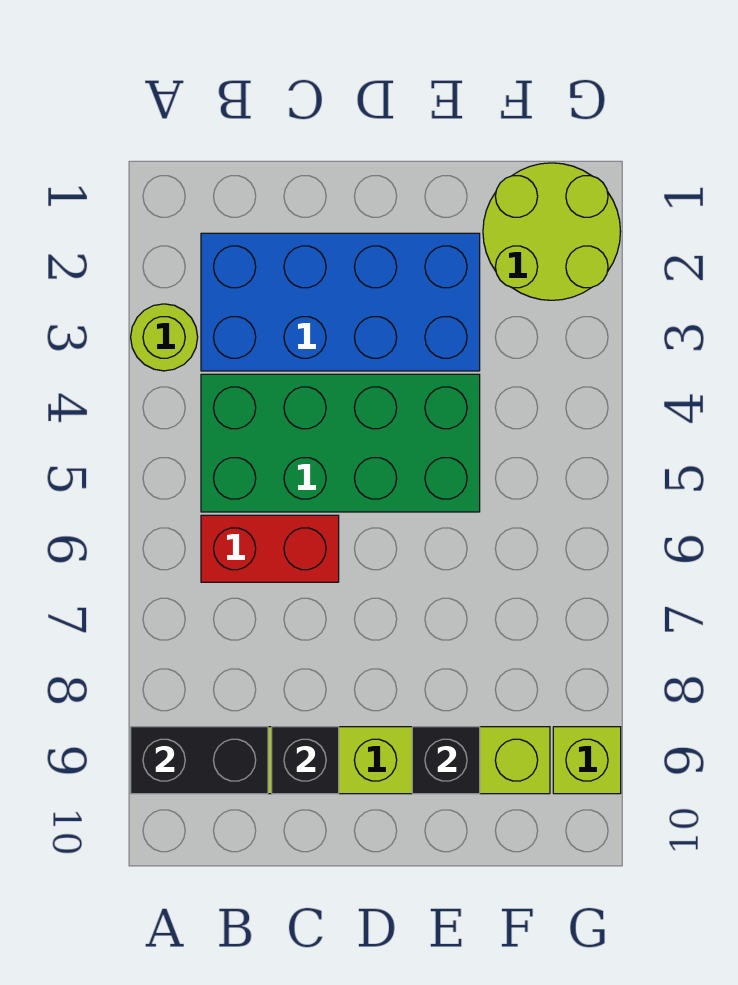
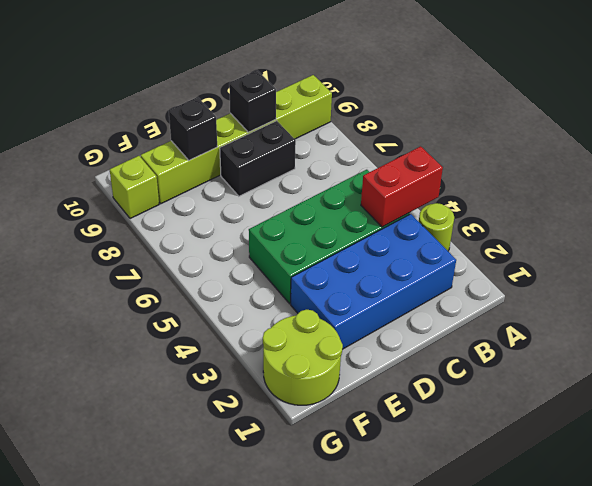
black brick A9:B9 level 2 -> black brick C8:D8 level 1
red brick B6:C6 level 1 -> red brick A4:B4 level 2

